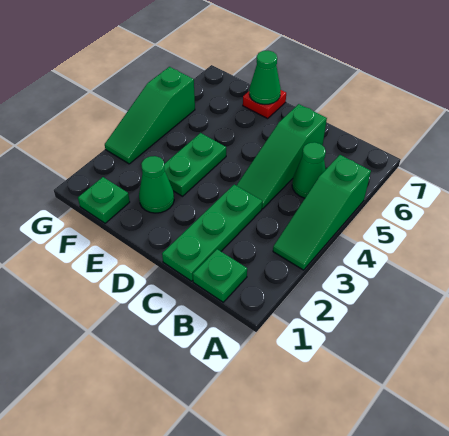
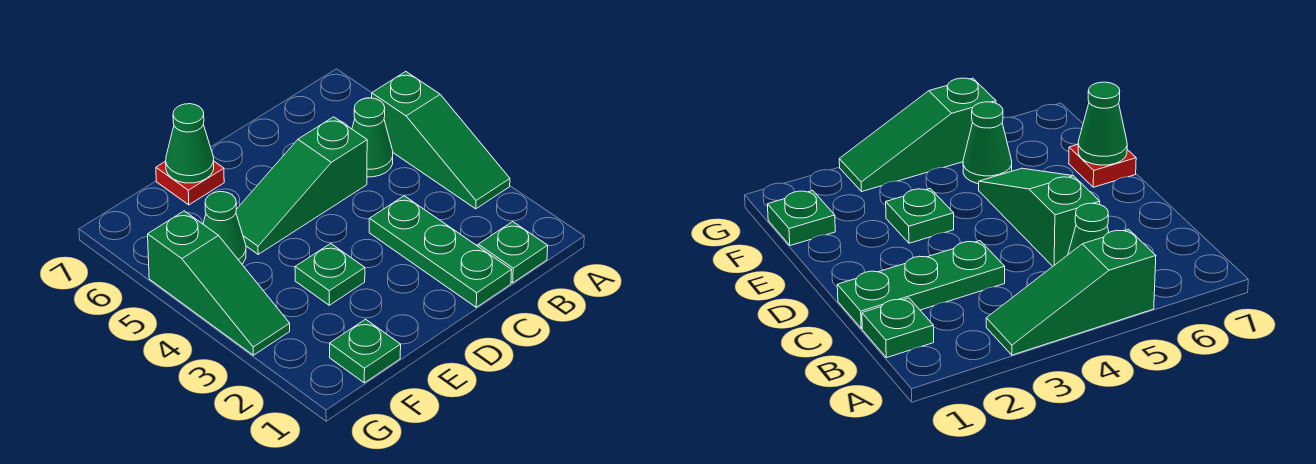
green slope C4:C6 level 1 top 6 -> green slope C5:E5 level 1 top C
green cone E2 level 1 -> green cone F5 level 1
green plate E3:E4 level 1 -> green plate E3 level 1

